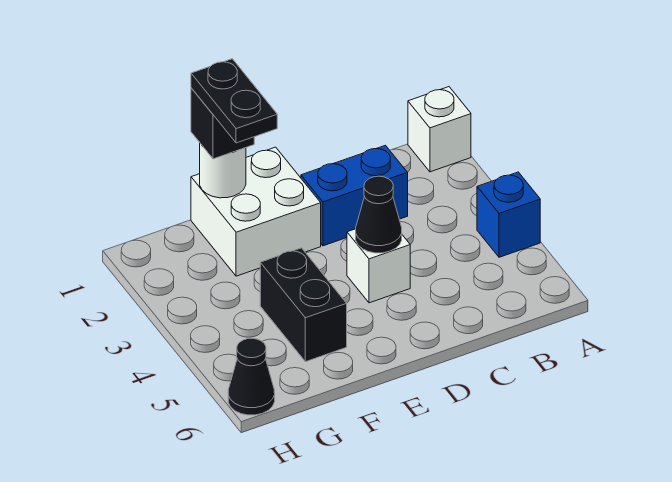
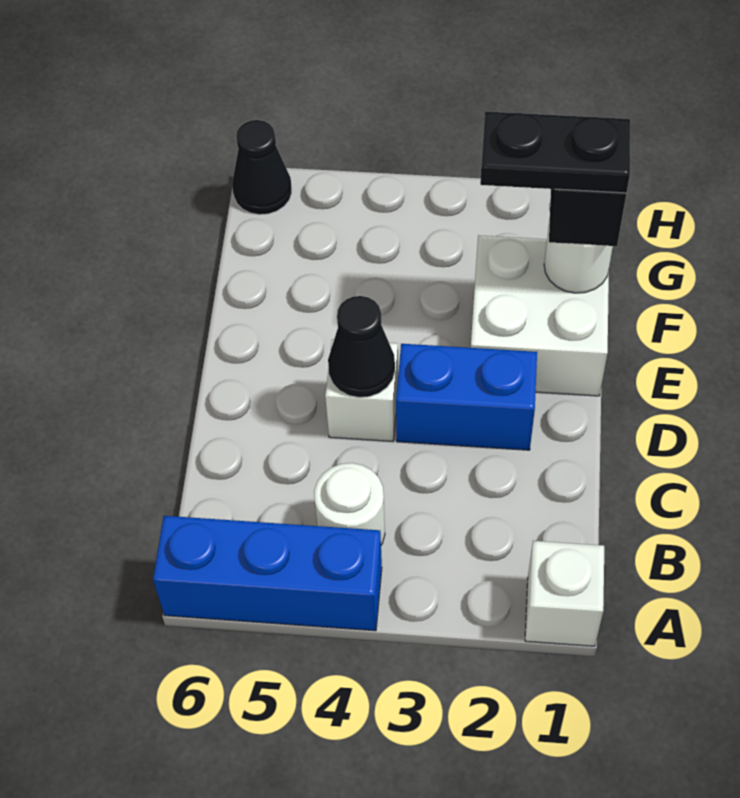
blue brick A4 level 1 -> blue brick A4:A6 level 1
none -> white round brick B4 level 1
blue brick C2:D2 level 1 -> blue brick D2:D3 level 1
black brick F4:F5 level 1 -> none

